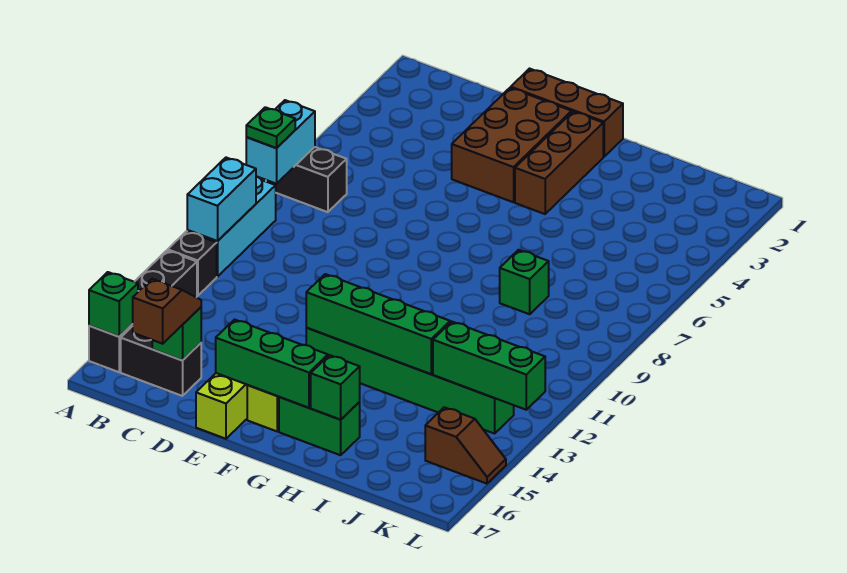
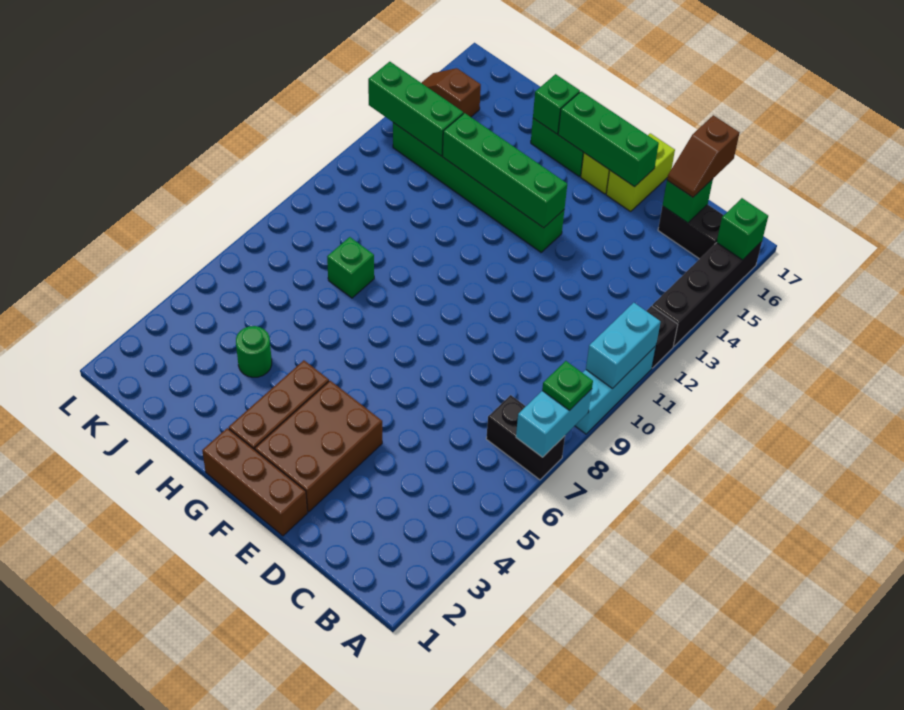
none -> green round brick I4 level 1

